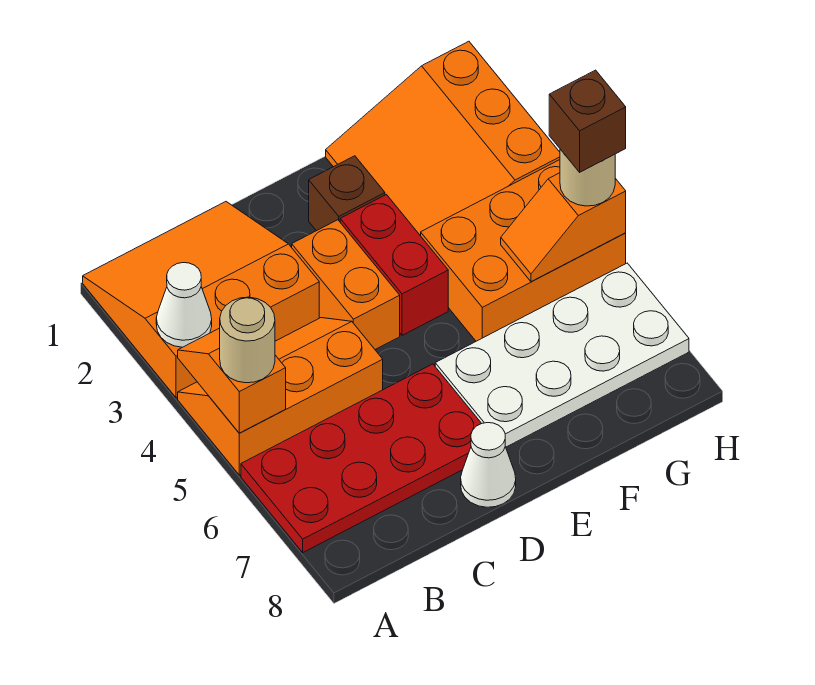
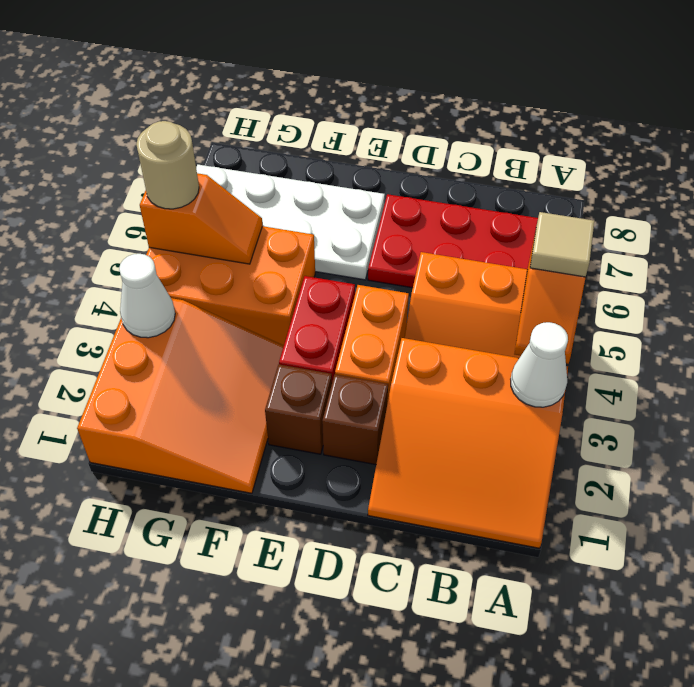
tan round brick A5 level 3 -> tan tile A5 level 3
white cone D8 level 1 -> white cone H3 level 2
brown brick H5 level 4 -> brown brick D2 level 1

